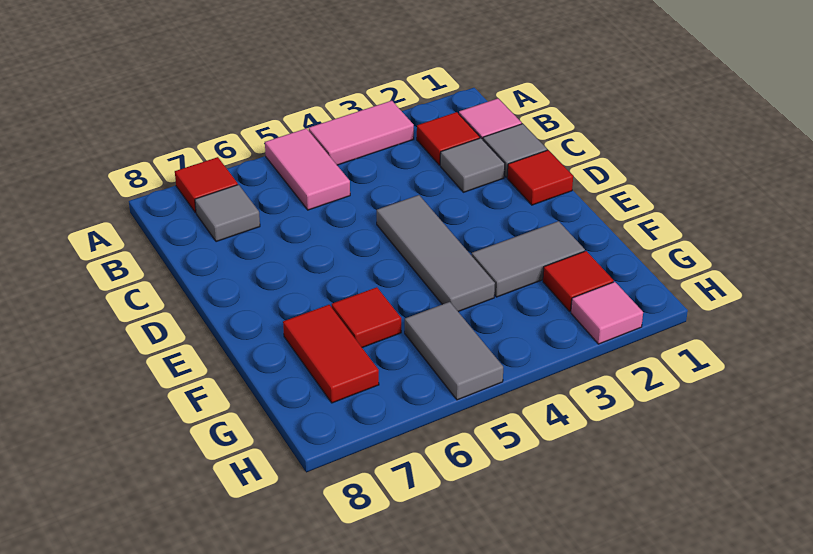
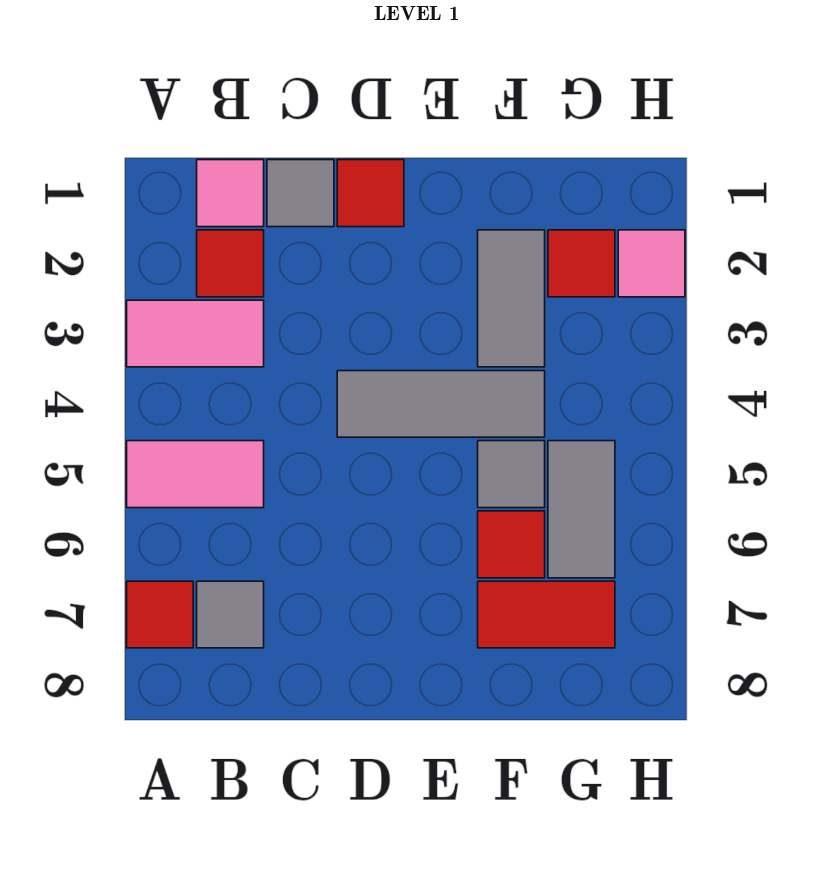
pink tile A3:A4 level 1 -> pink tile A3:B3 level 1
grey tile C2 level 1 -> grey tile F5 level 1
grey tile G5:H5 level 1 -> grey tile G5:G6 level 1

